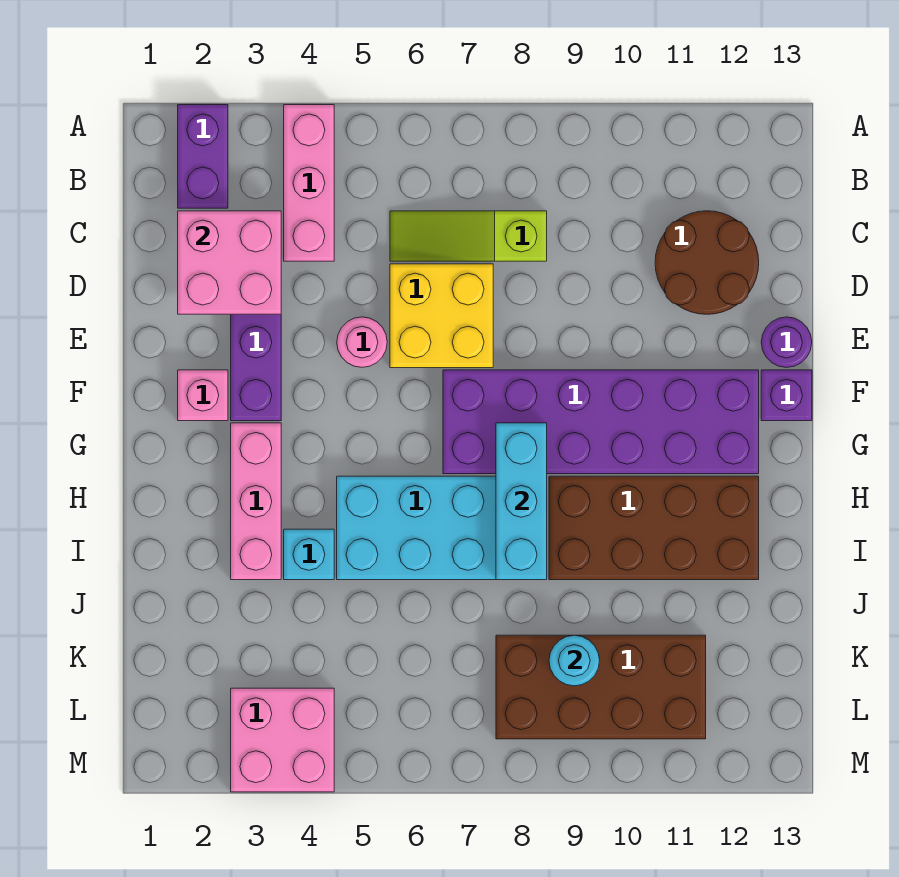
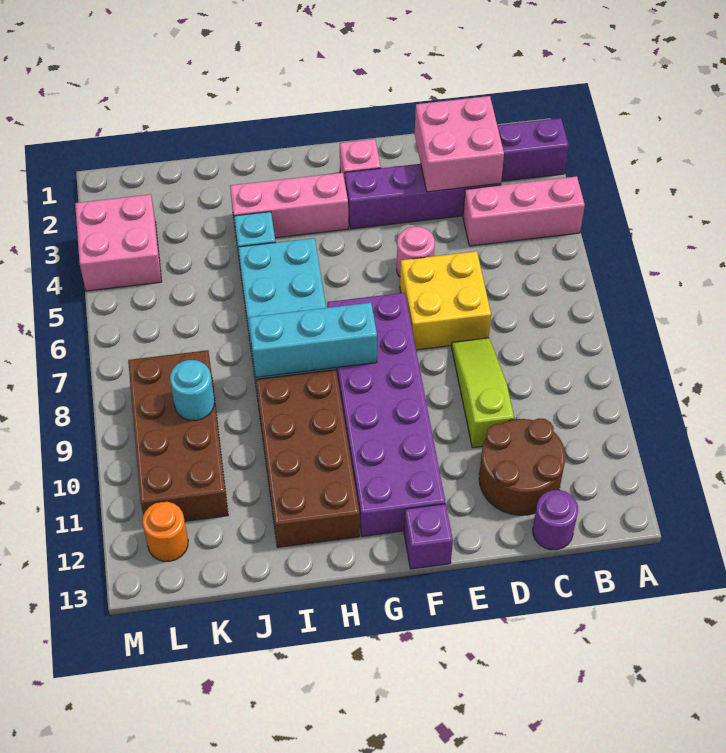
lime slope C6:C8 level 1 top 8 -> lime slope D8:D10 level 1 top 10
purple round brick E13 level 1 -> purple round brick C13 level 1
none -> orange round brick L12 level 1

